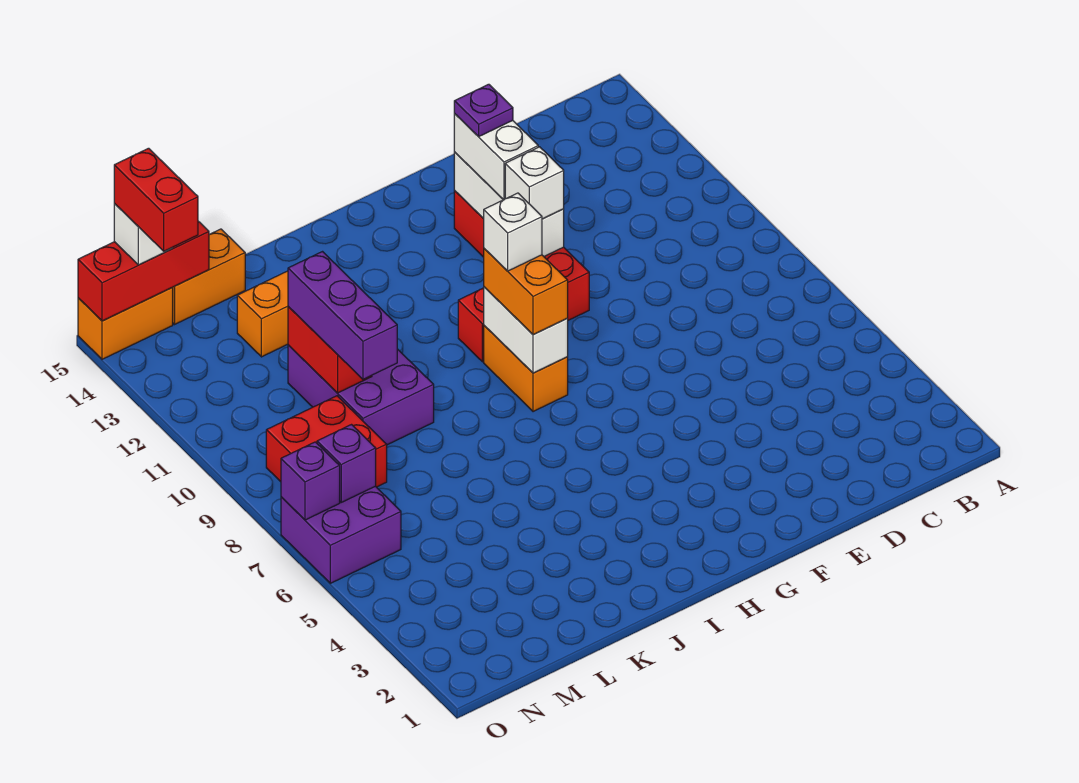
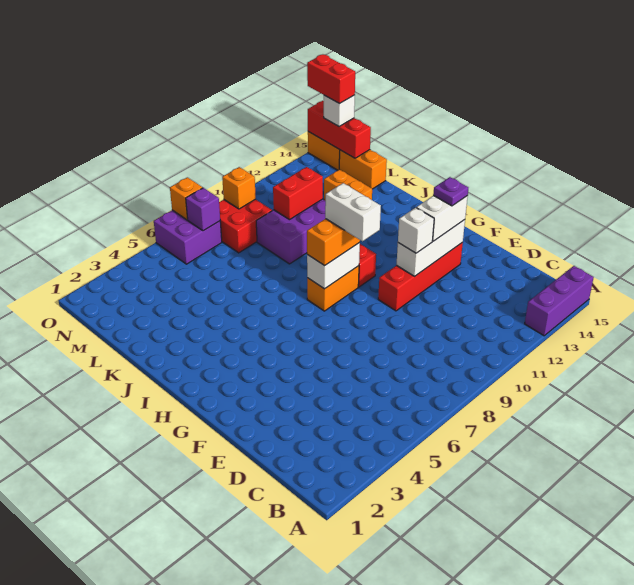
white brick H9 level 4 -> white brick G9:H9 level 4
purple brick L9:L11 level 3 -> purple brick A13:A15 level 1
none -> orange brick N9 level 2
red brick N14:N15 level 4 -> red brick N15:O15 level 4
purple brick O7 level 2 -> orange brick O7 level 2

